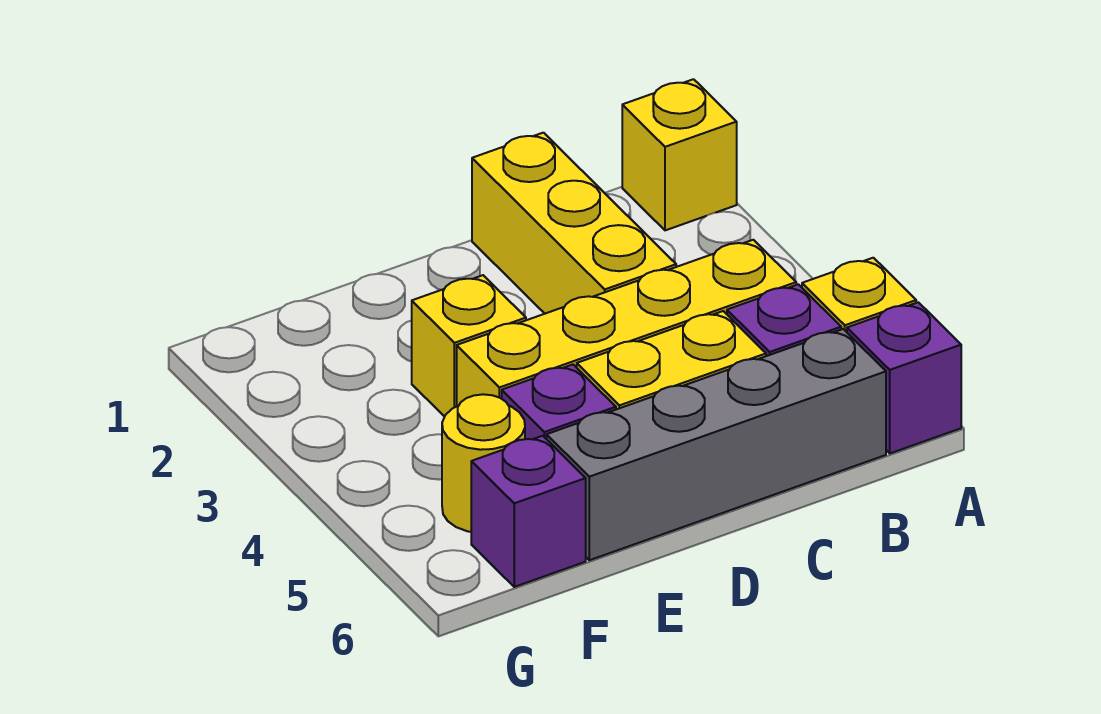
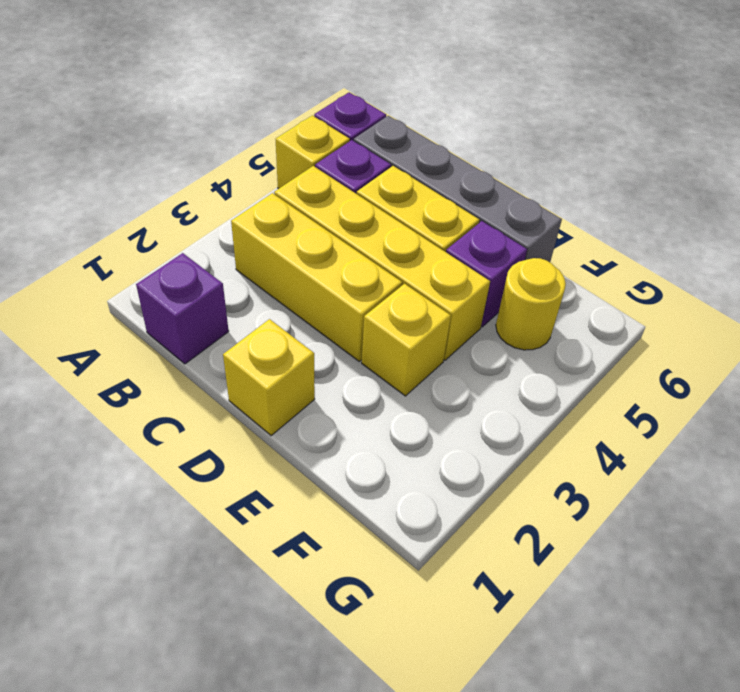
yellow brick A1 level 1 -> yellow brick D1 level 1
yellow brick C1:C3 level 1 -> yellow brick B3:D3 level 1
purple brick F6 level 1 -> purple brick B1 level 1

